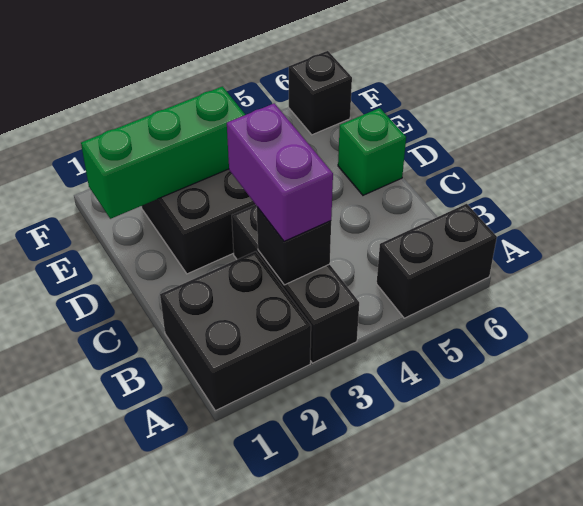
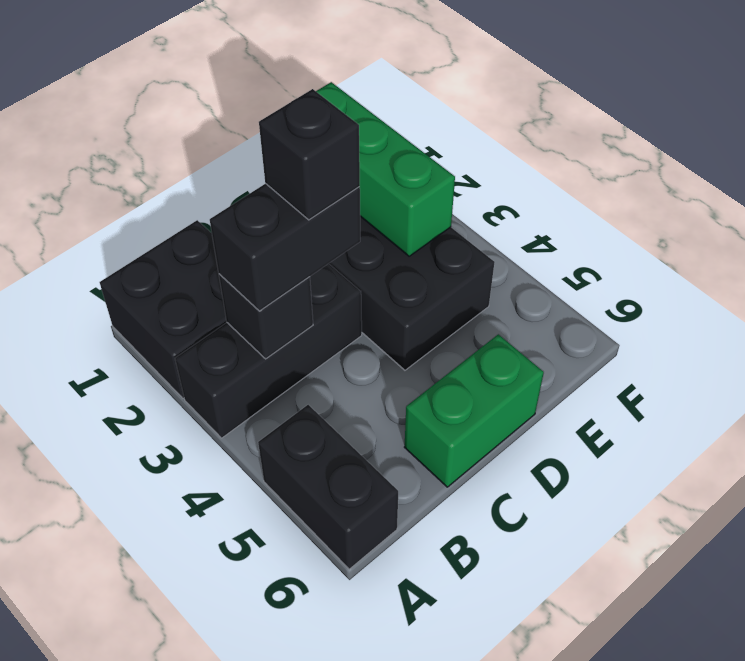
purple brick B3:C3 level 3 -> black brick B3:C3 level 3
green brick D6 level 1 -> green brick C6:D6 level 1
black brick F6 level 1 -> black brick C3 level 4

